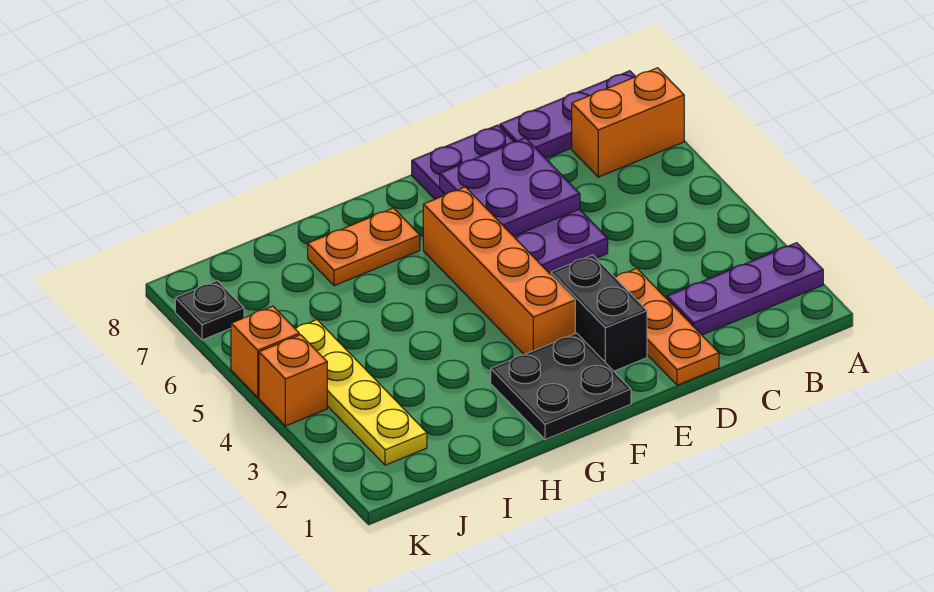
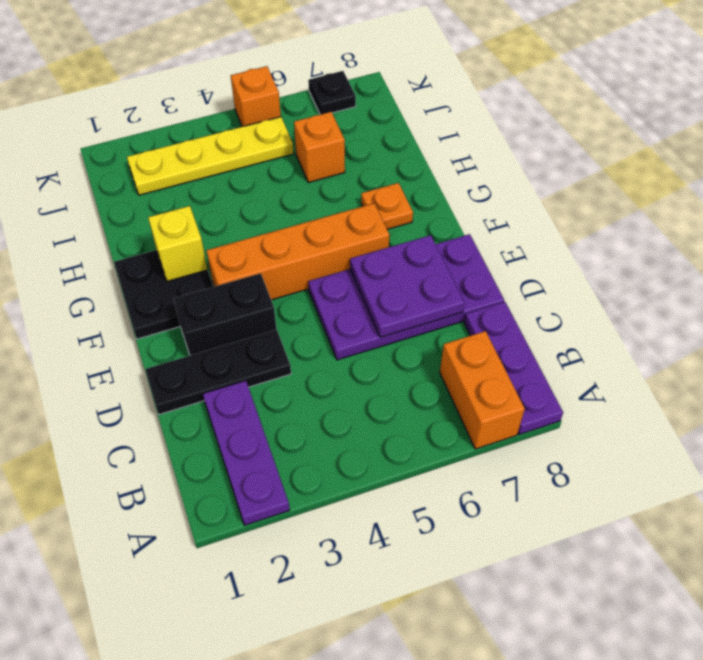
orange plate D1:D3 level 1 -> black plate D1:D3 level 1
none -> yellow brick G2 level 2
orange plate G7:H7 level 1 -> orange plate G7 level 1
orange brick K4 level 1 -> orange brick I6 level 1

